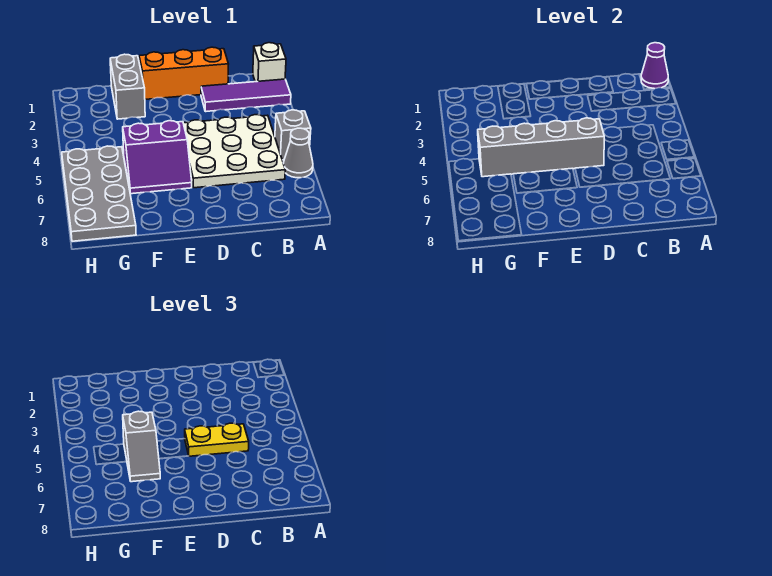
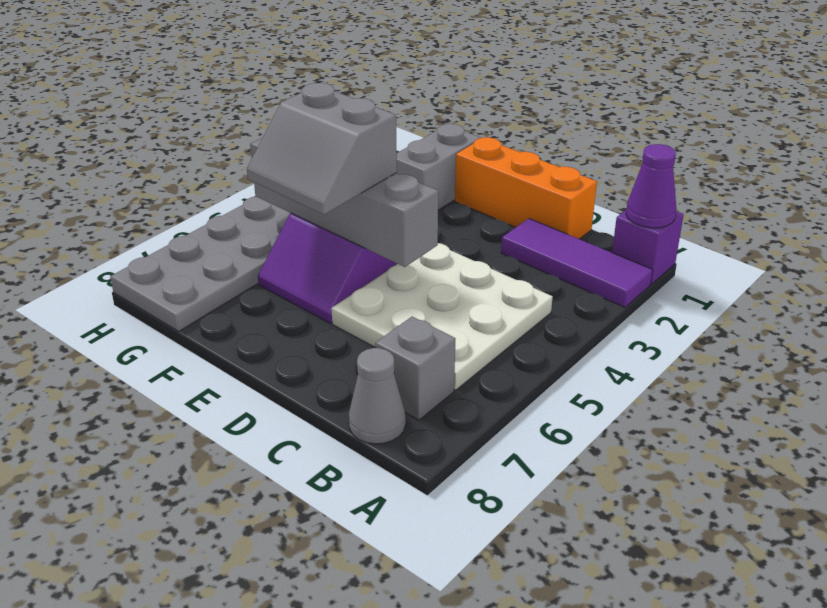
white brick A1 level 1 -> purple brick A1 level 1
grey brick A5 level 1 -> grey brick B7 level 1
grey cone A6 level 1 -> grey cone B8 level 1
yellow plate C5:D5 level 3 -> none
grey slope F5:F6 level 3 top 5 -> grey slope E5:F6 level 3 top 5

